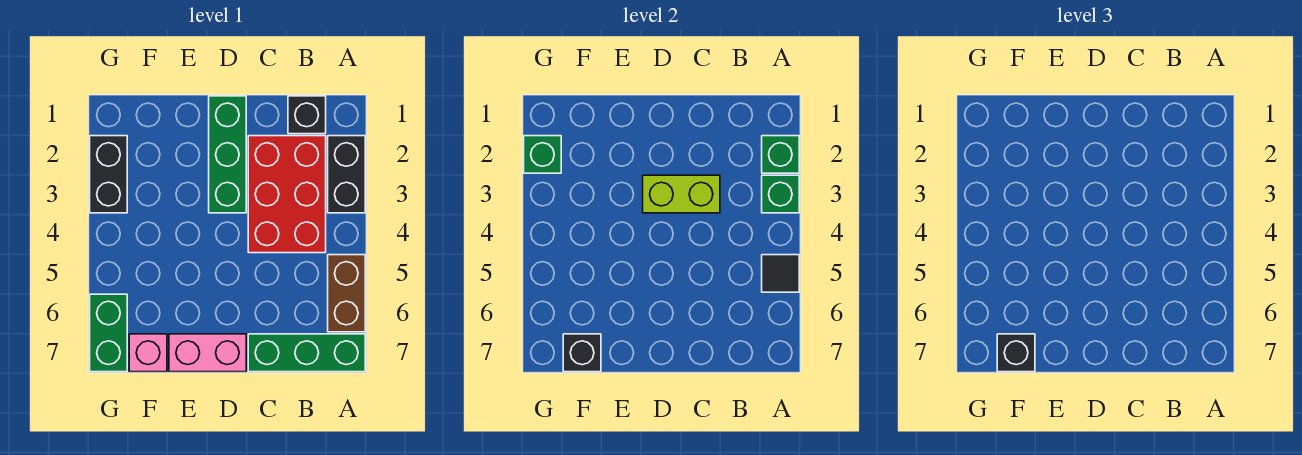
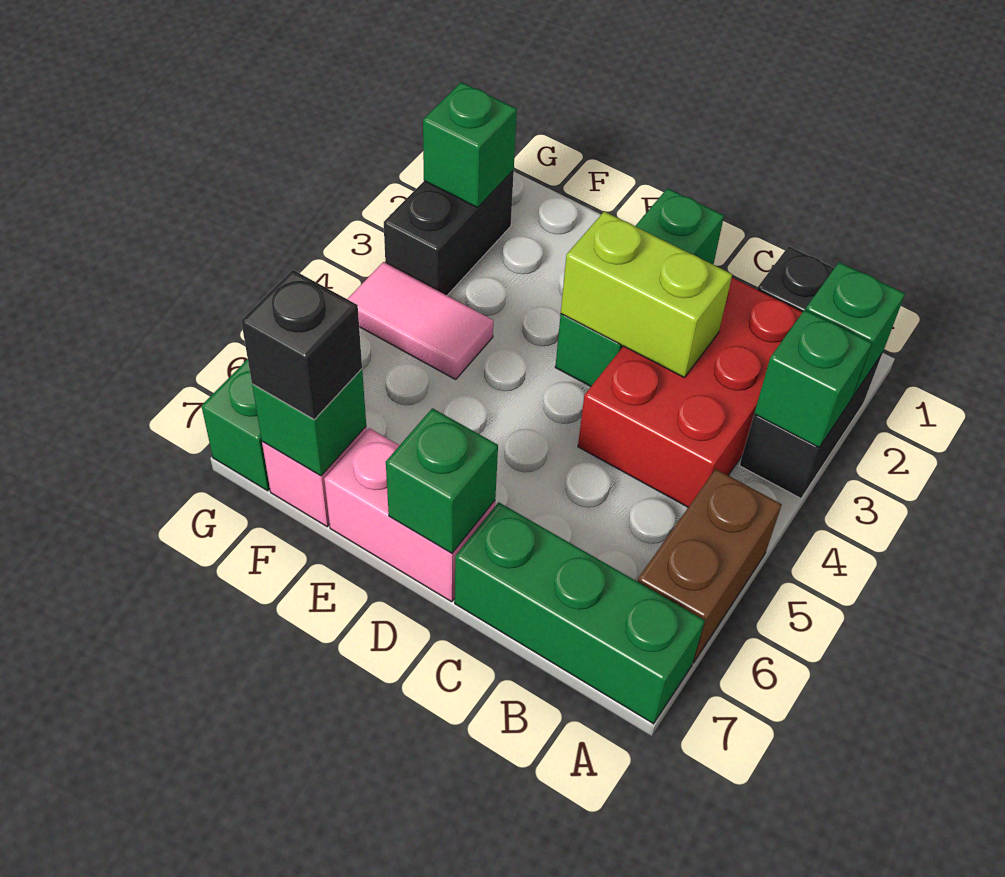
black tile A5 level 2 -> none
none -> green brick D7 level 2
none -> pink tile F4:G4 level 1
black brick F7 level 2 -> green brick F7 level 2

